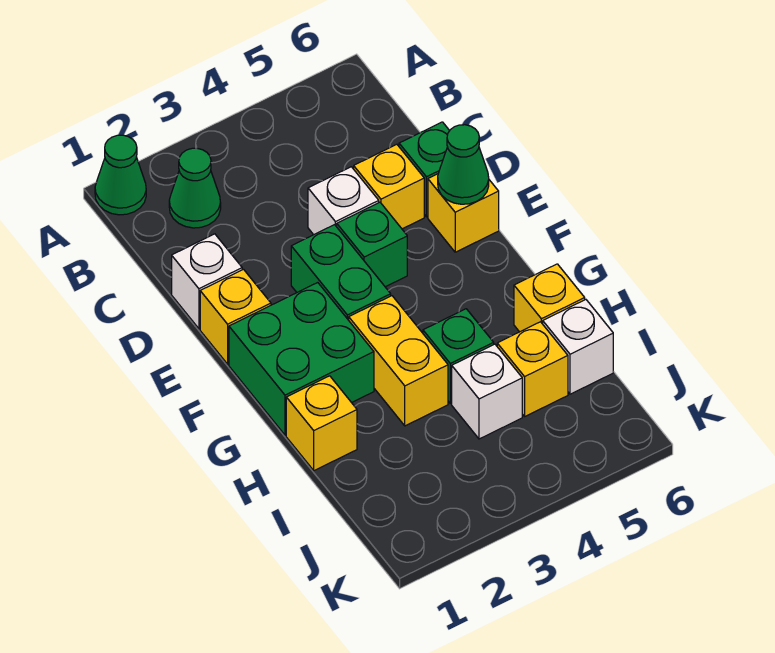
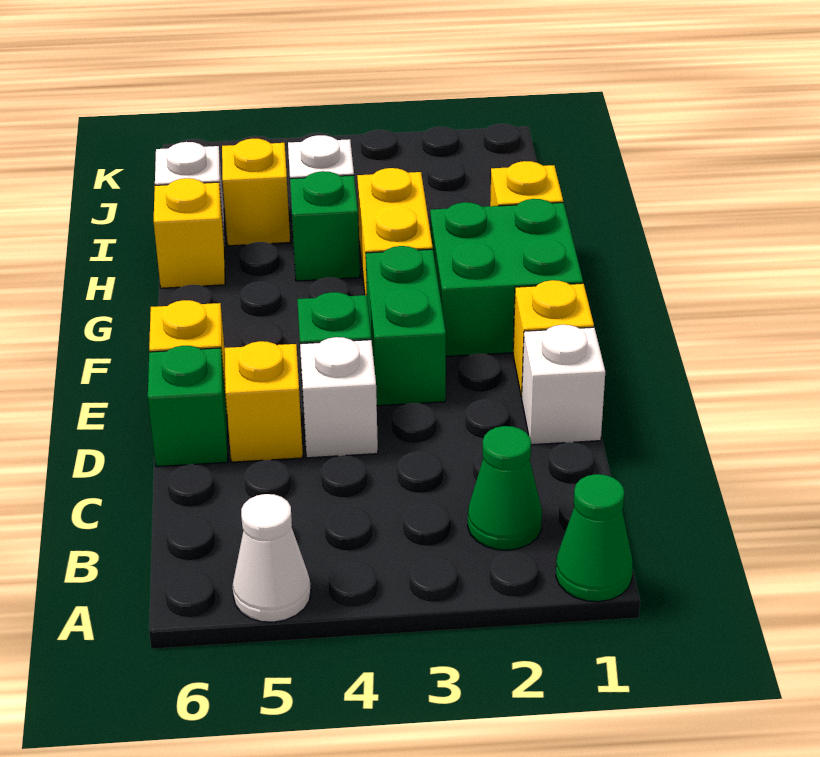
none -> white cone A5 level 1
green cone E6 level 2 -> none

